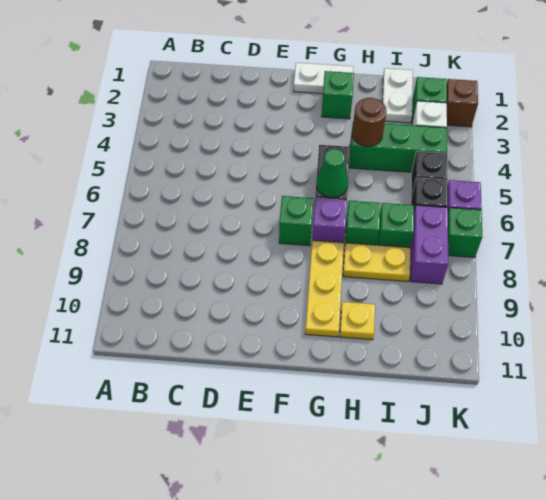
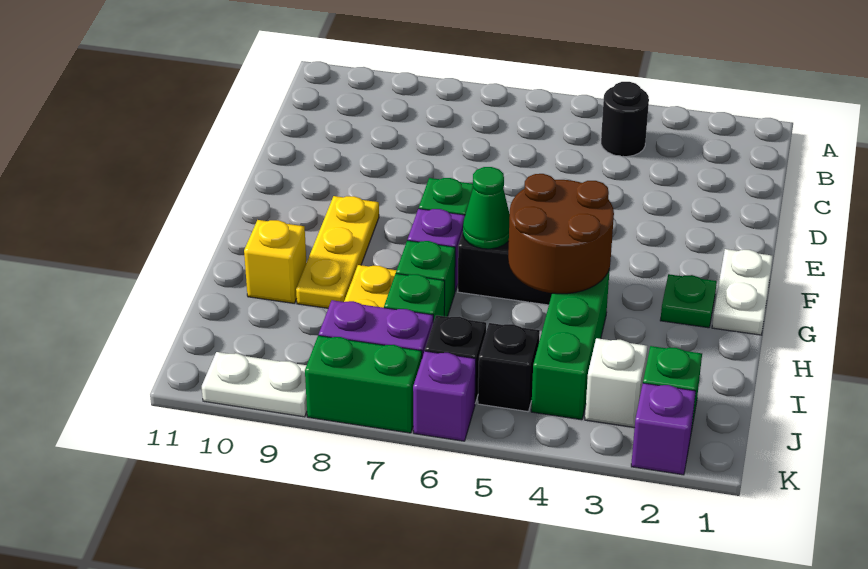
none -> black round brick B4 level 1
green brick G2 level 1 -> green plate G2 level 1
yellow plate G8:G10 level 1 -> yellow plate F9:H9 level 1
brown round brick H4 level 2 -> brown round brick G4:H5 level 2
yellow plate H10 level 1 -> yellow brick H10 level 1
white plate I1:I2 level 1 -> white plate K9:K10 level 1
brown brick K2 level 1 -> purple brick K2 level 1
green brick K7 level 1 -> green brick K7:K8 level 1

